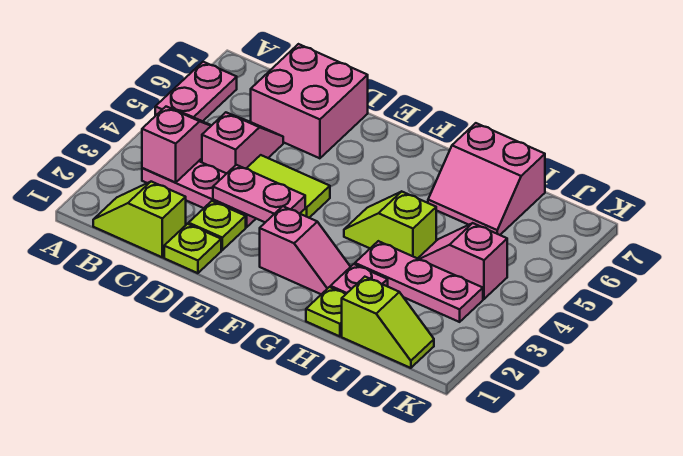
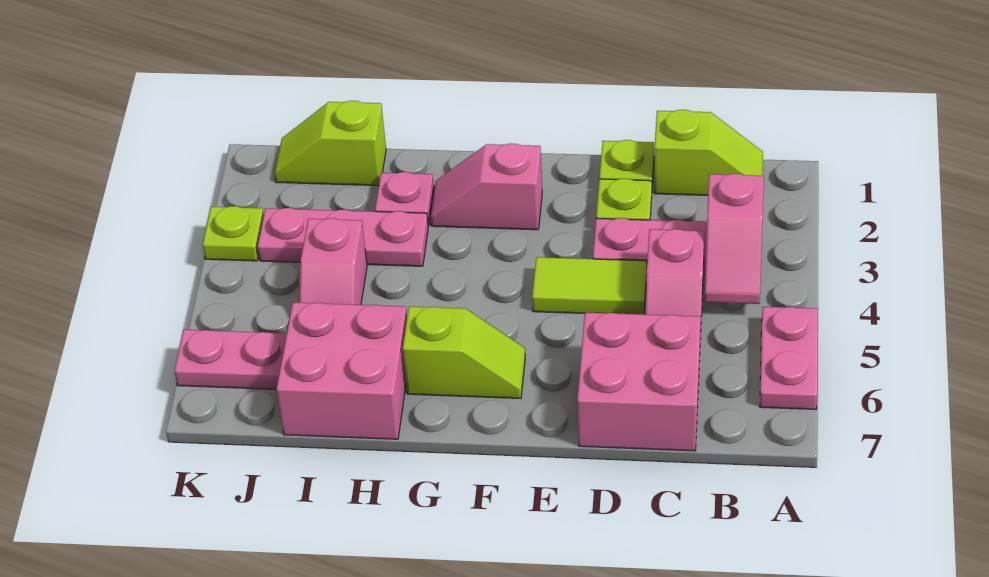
pink plate D3:E3 level 2 -> pink plate J6:K6 level 1
lime slope G4:H4 level 1 top H -> lime slope F6:G6 level 1 top G
lime plate H1 level 1 -> lime plate K3 level 1
pink slope H6:I7 level 1 top 7 -> pink brick H6:I7 level 1
pink slope I4:J4 level 1 top J -> pink slope I4:I5 level 1 top 4

